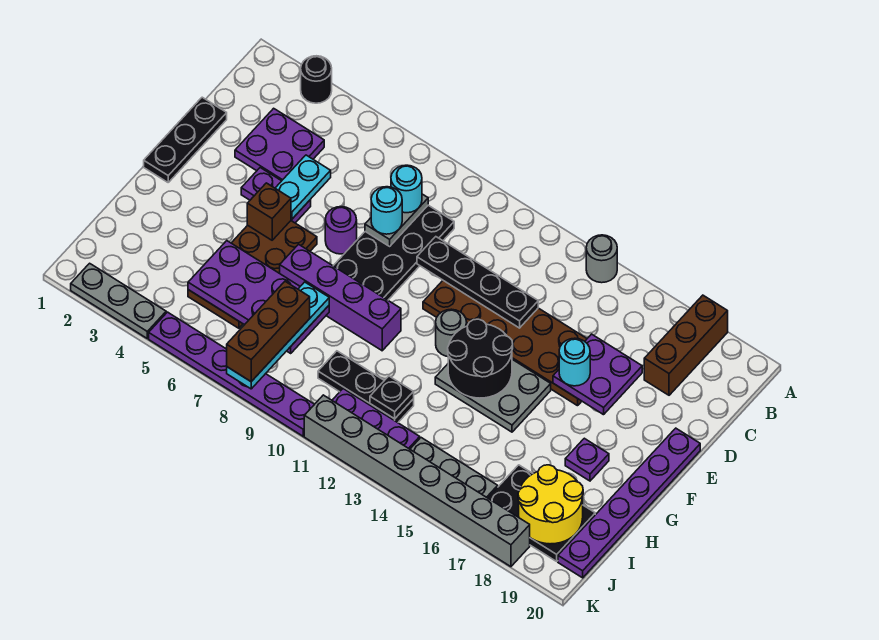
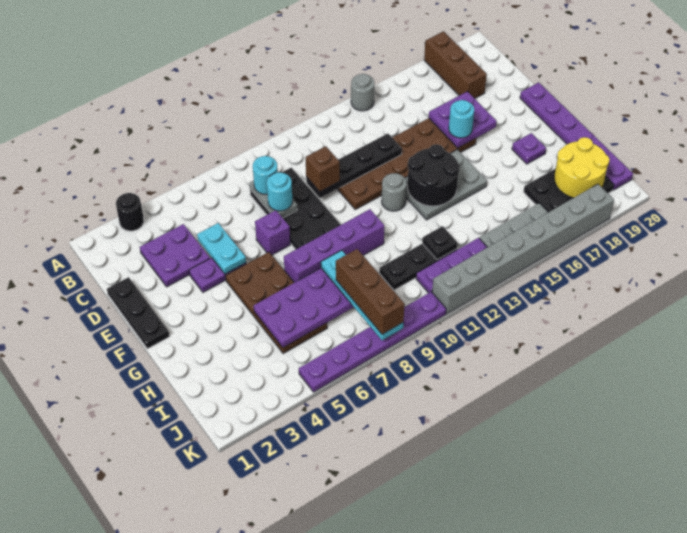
purple round brick E7 level 1 -> purple brick E7 level 1
brown brick F5 level 2 -> brown brick D10 level 3
grey plate K2:K4 level 1 -> none

